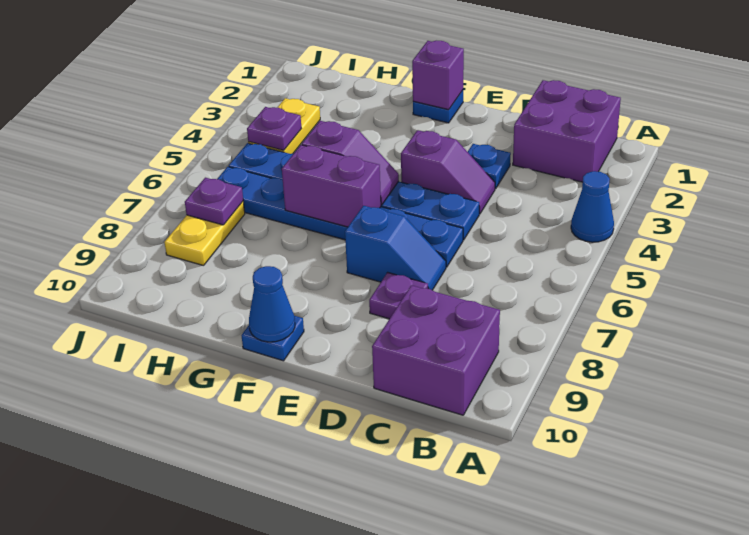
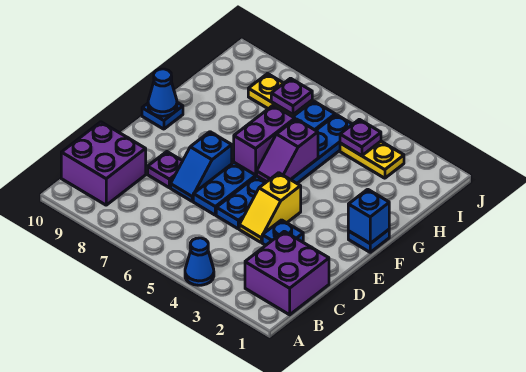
purple slope D4:E4 level 1 top E -> yellow slope D4:E4 level 1 top E
purple brick F1 level 2 -> blue brick F1 level 2

